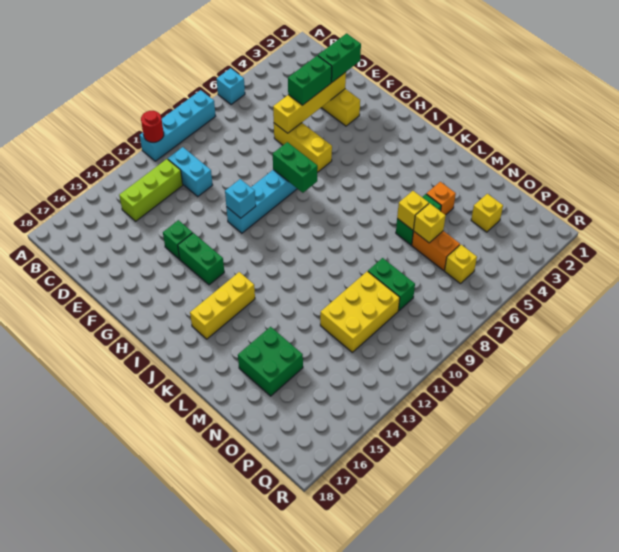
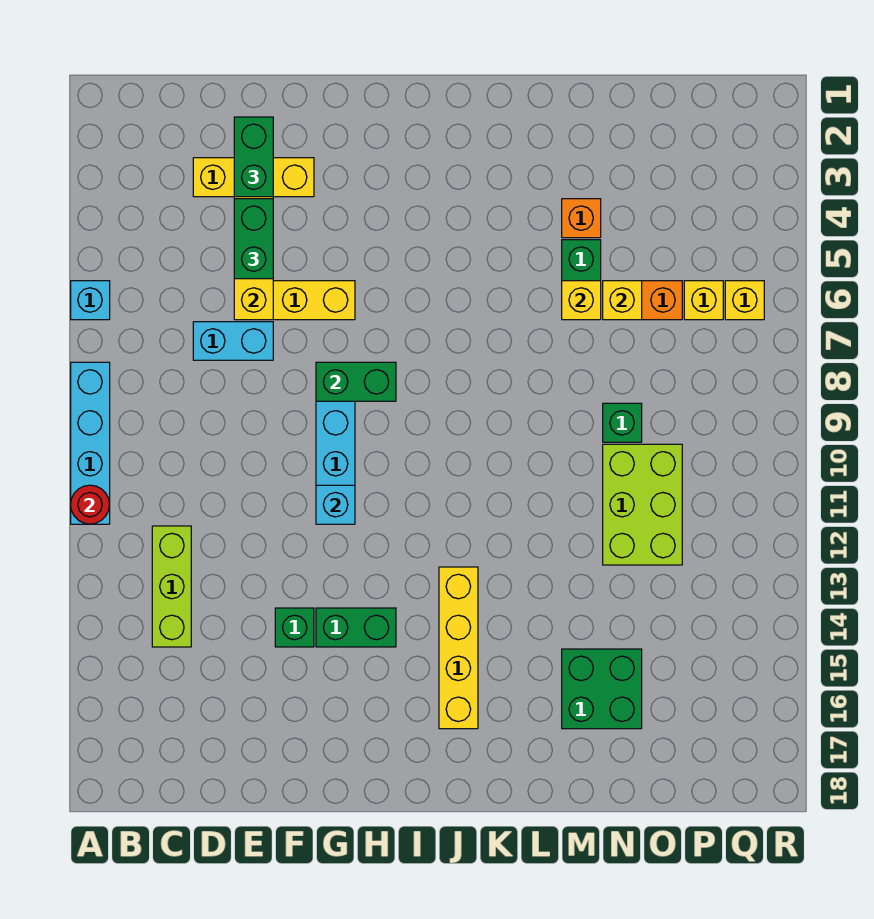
cyan brick C11:D11 level 1 -> cyan brick D7:E7 level 1
yellow brick J14:J16 level 1 -> yellow brick J13:J16 level 1
green brick N9:O9 level 1 -> green brick N9 level 1
yellow brick N10:O12 level 1 -> lime brick N10:O12 level 1
yellow brick O3 level 1 -> yellow brick Q6 level 1

